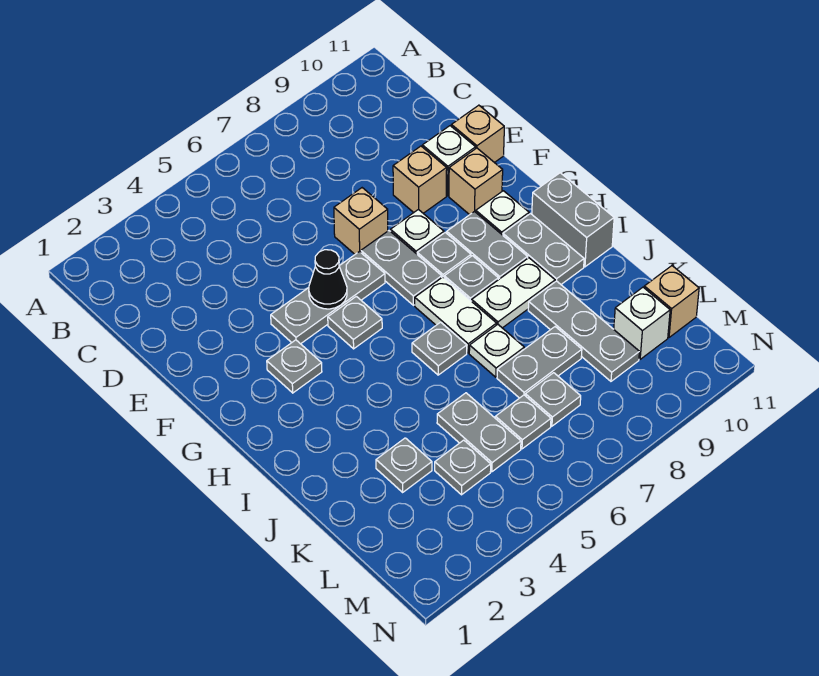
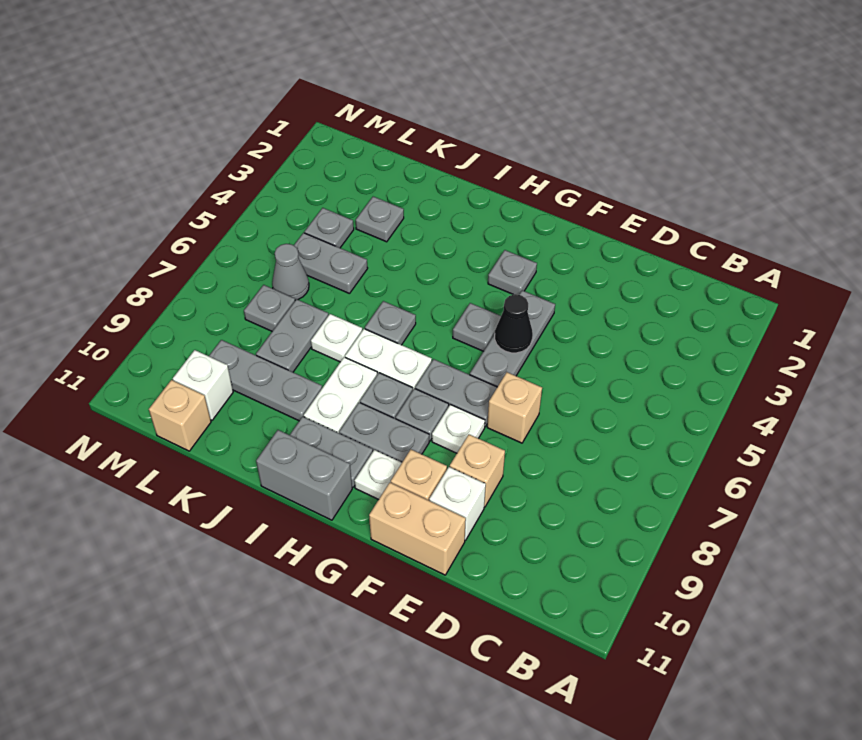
tan brick E11 level 1 -> tan brick E11:F11 level 1
grey plate L6 level 1 -> grey cone L6 level 1

